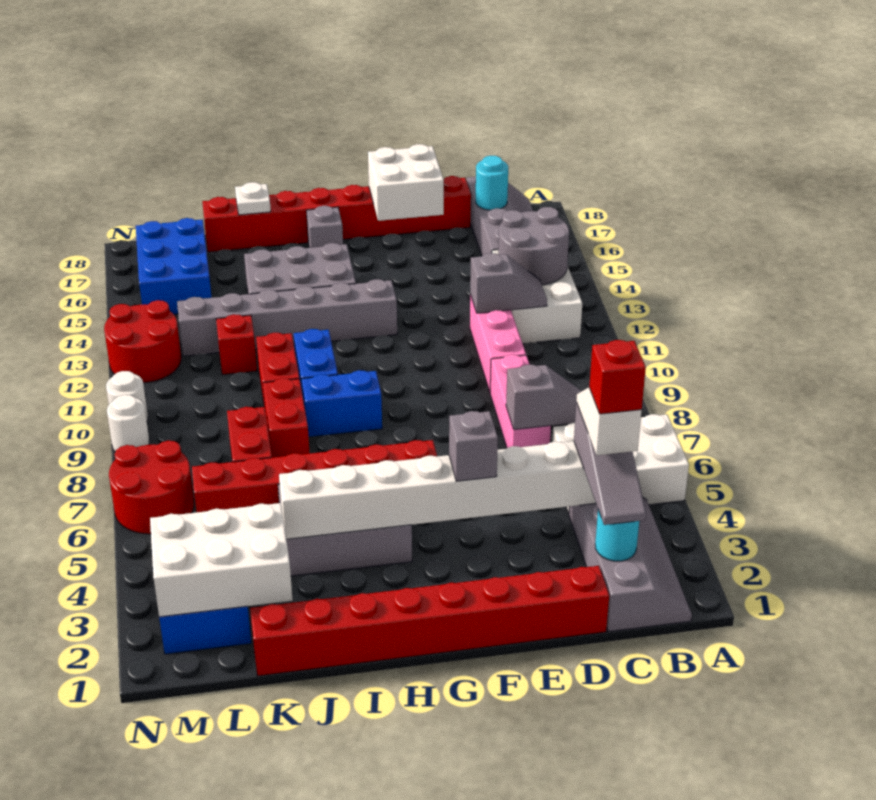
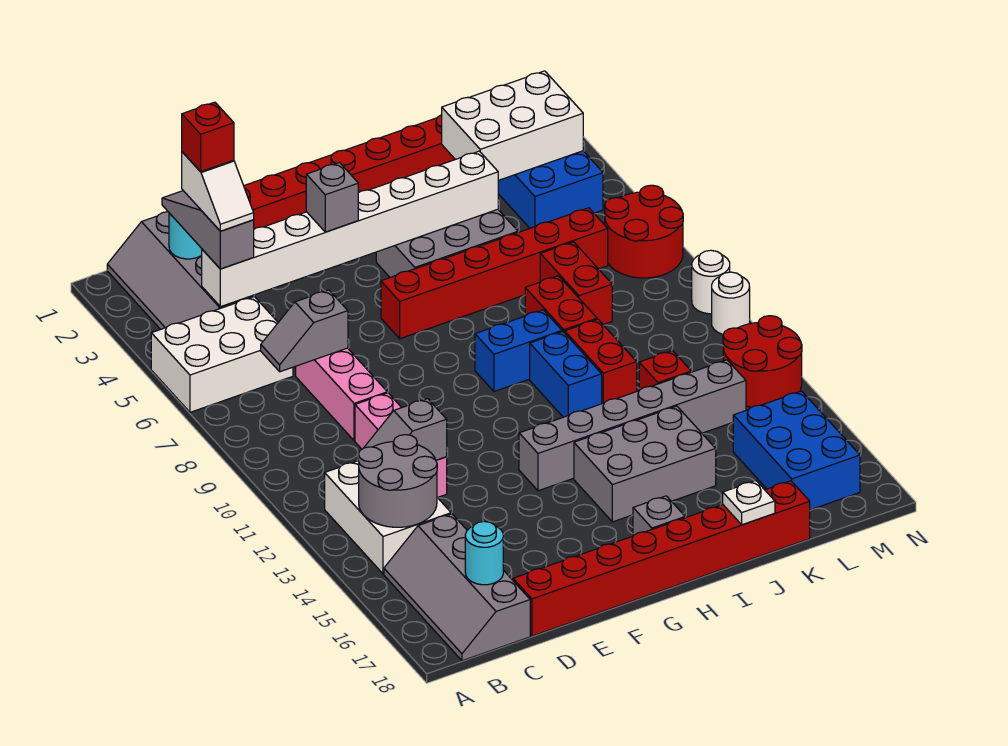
white brick E17:F18 level 2 -> none

